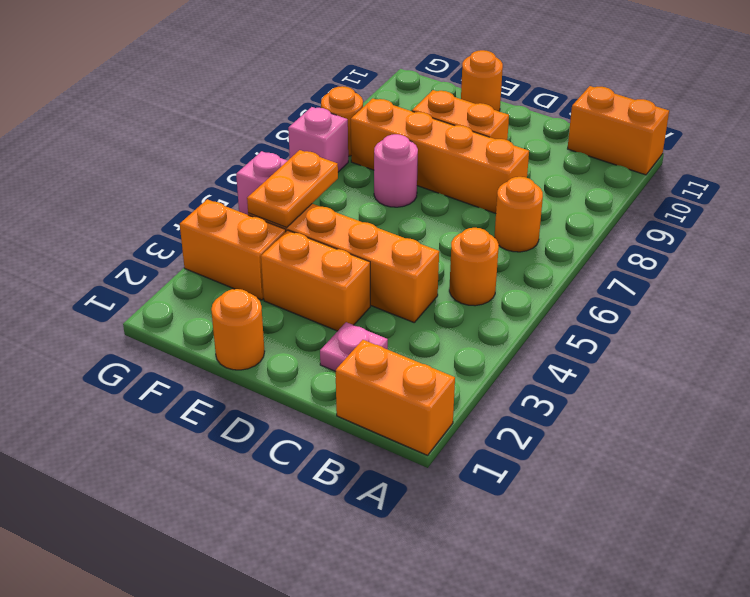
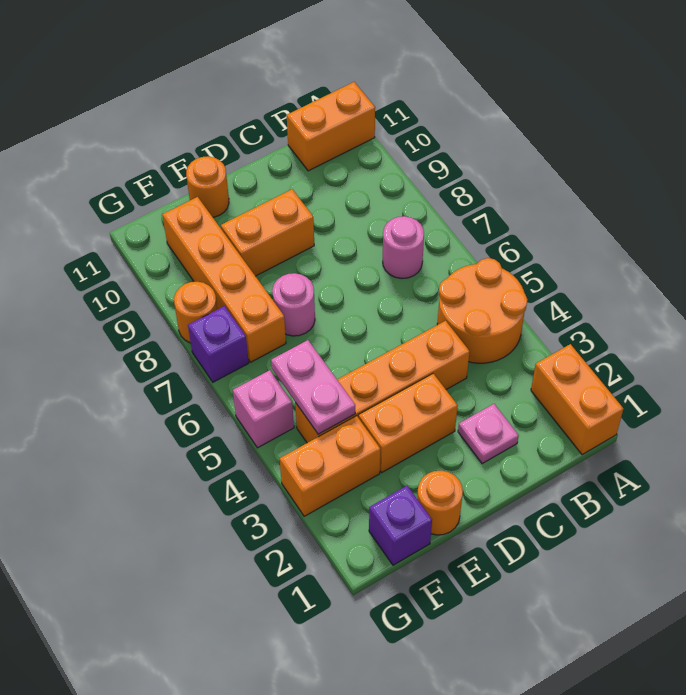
orange brick A1:B1 level 1 -> orange brick A1:A2 level 1
orange round brick B5 level 1 -> orange round brick A4:B5 level 1
orange round brick B7 level 1 -> pink round brick B7 level 1
orange brick C8:F8 level 1 -> orange brick F7:F10 level 1
none -> purple brick F1 level 1
orange plate F4:F5 level 2 -> pink plate F4:F5 level 2
pink brick G7 level 1 -> purple brick G7 level 1

